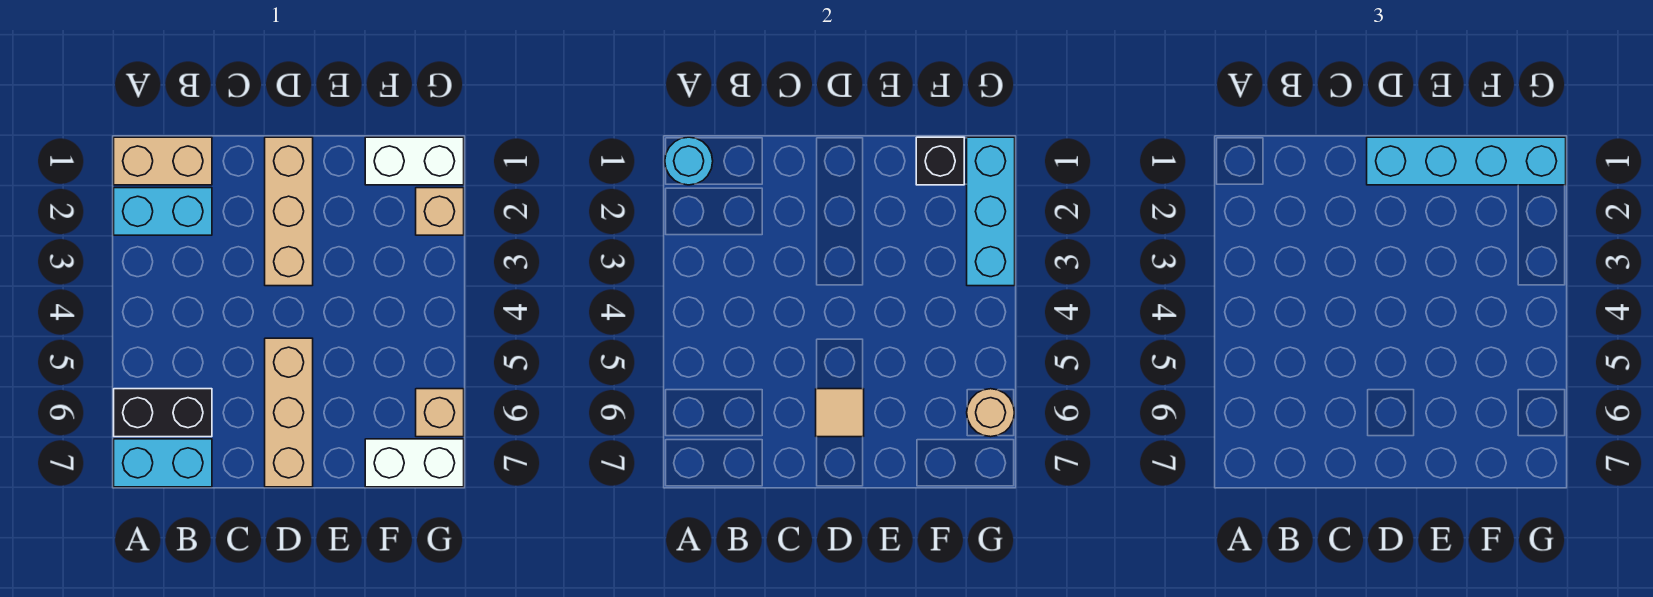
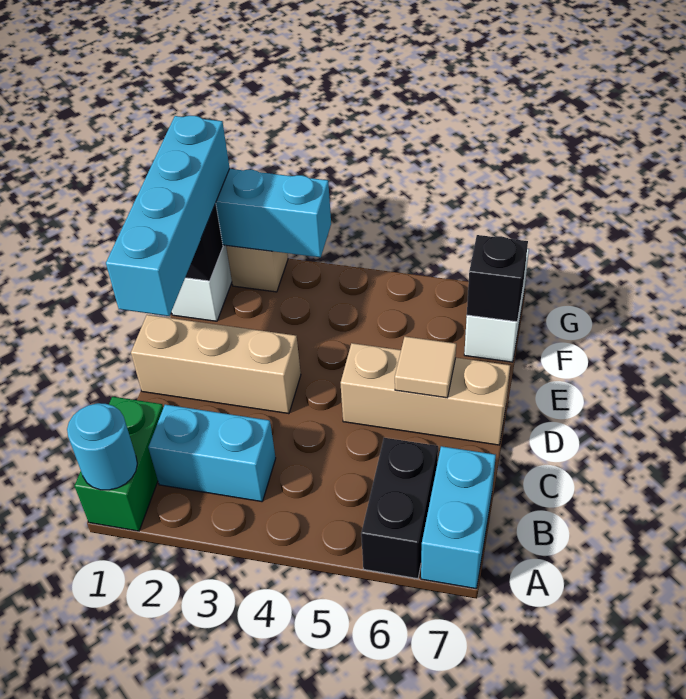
tan brick A1:B1 level 1 -> green brick A1:B1 level 1
cyan brick A2:B2 level 1 -> cyan brick B2:B3 level 1
none -> black brick F7 level 2
tan brick G6 level 1 -> none
tan round brick G6 level 2 -> none

